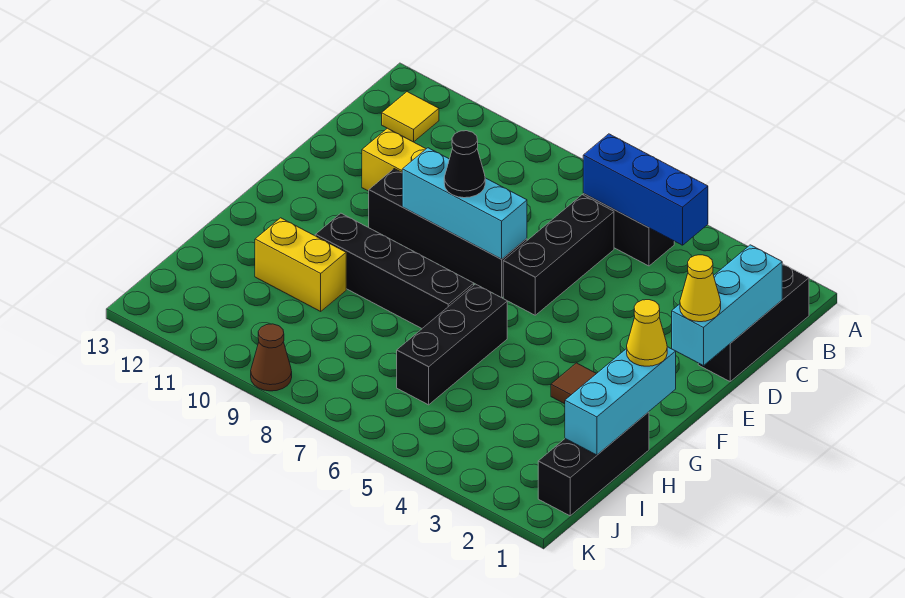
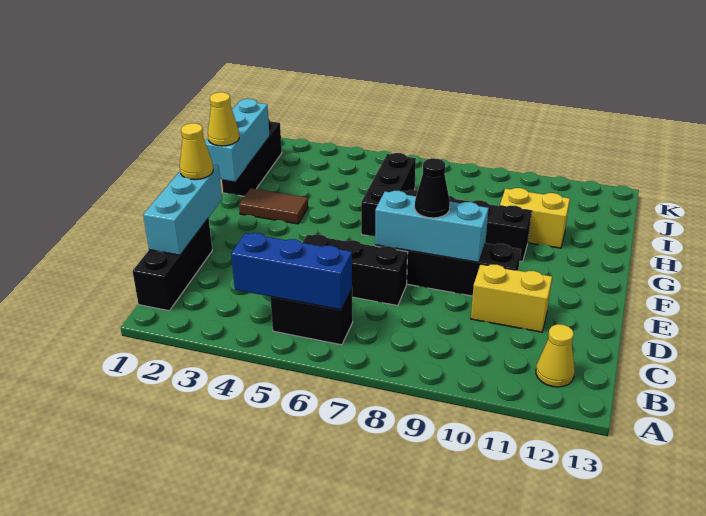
yellow tile B12 level 1 -> yellow cone B12 level 1
black brick C6:E6 level 1 -> black brick D5:D7 level 1
brown cone K9 level 1 -> none

